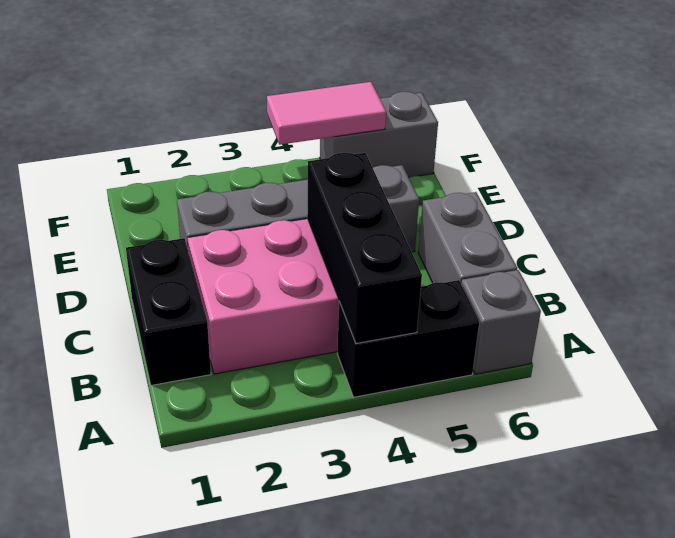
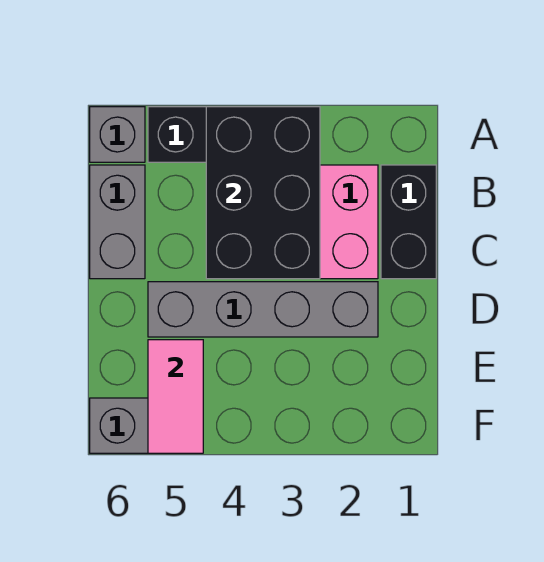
black brick A4:C4 level 2 -> black brick A3:C4 level 2
pink tile F4:F5 level 2 -> pink tile E5:F5 level 2

